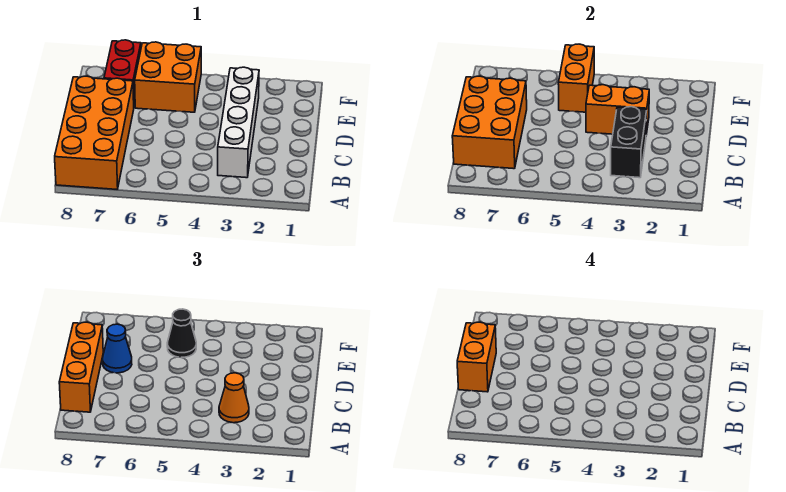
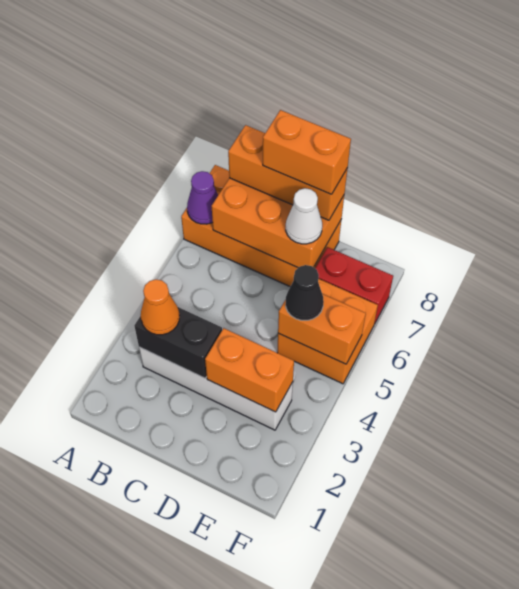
none -> purple cone A7 level 2
orange brick D3:D4 level 2 -> orange brick D3:E3 level 2
blue cone D7 level 3 -> white cone D7 level 3

